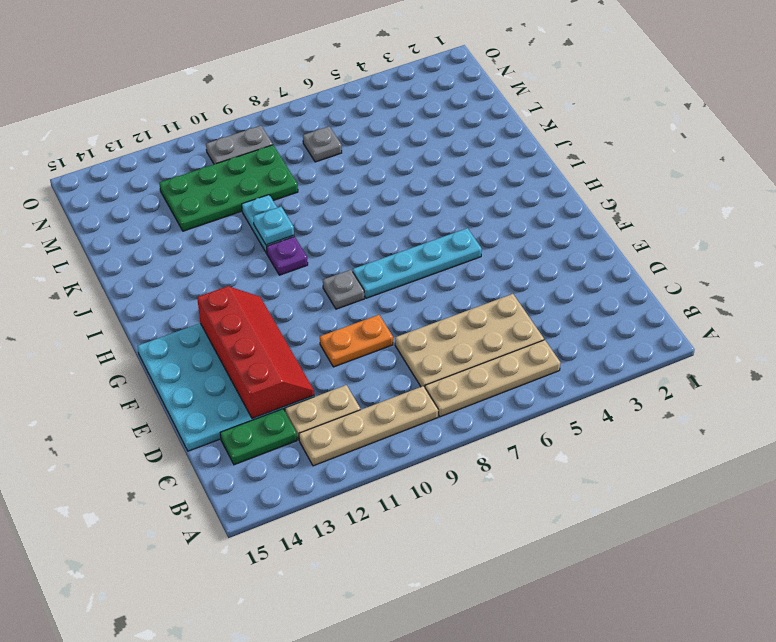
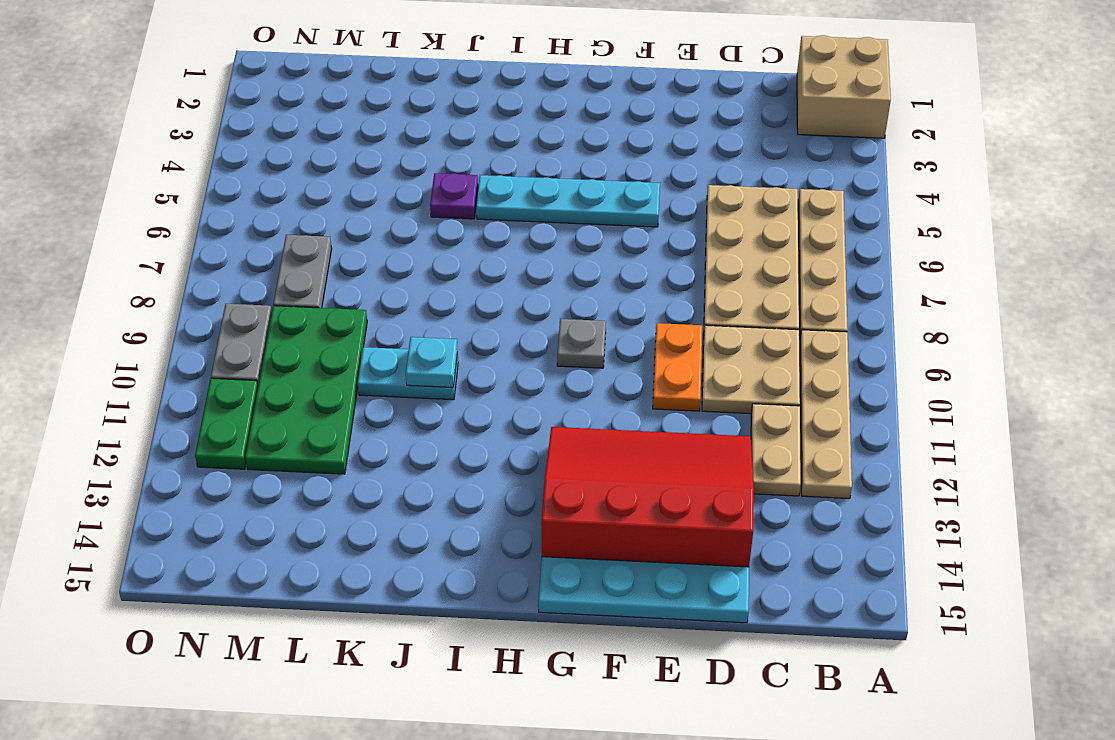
none -> tan brick A1:B2 level 1
none -> tan plate C9:D10 level 1
green plate C13:C14 level 1 -> green plate N11:N12 level 1
red slope D12:G13 level 2 top 13 -> red slope D12:G14 level 2 top 14
cyan plate G5:G8 level 1 -> cyan plate F5:I5 level 1
purple plate I10 level 1 -> purple plate J5 level 1
grey plate M7 level 1 -> grey plate M7:M8 level 1

